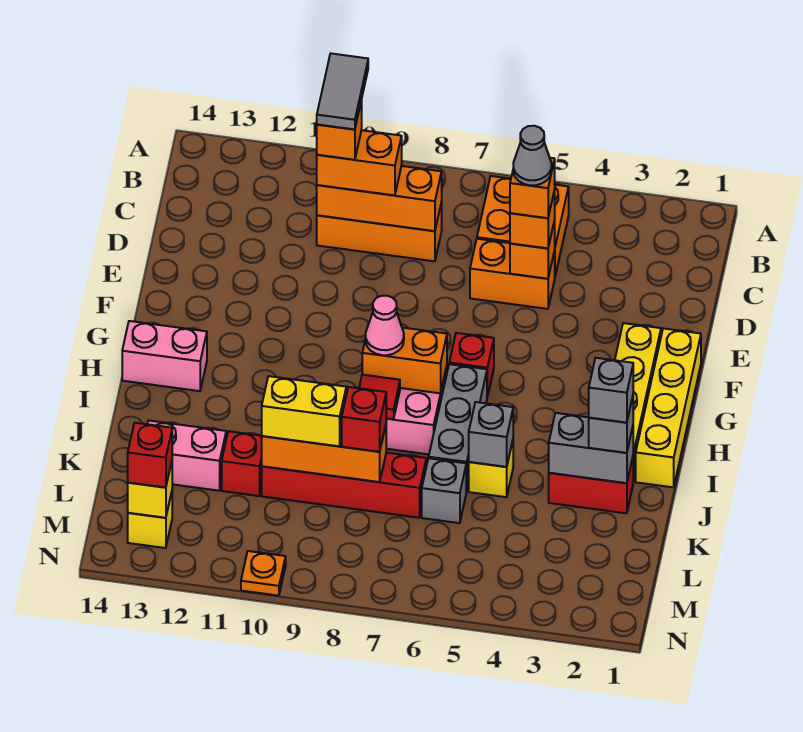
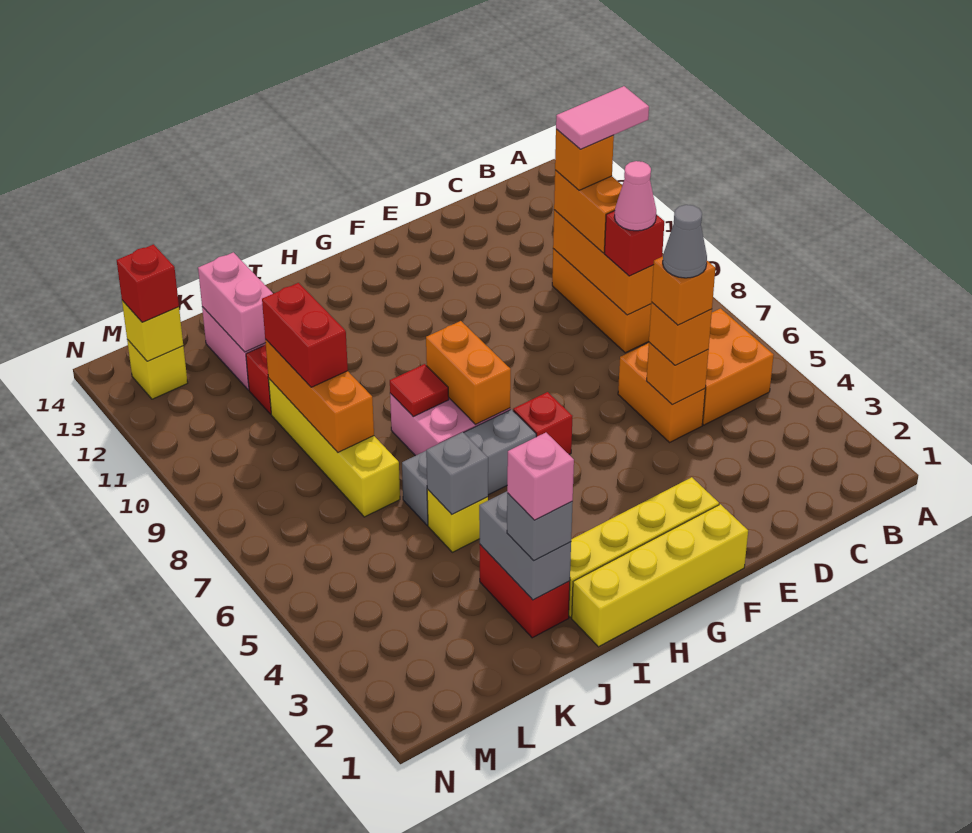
grey tile B10:C10 level 5 -> pink tile B10:C10 level 5
pink cone H8 level 3 -> pink cone C8 level 4
pink brick H13:H14 level 1 -> pink brick K12:K13 level 2
grey brick J2 level 4 -> pink brick J2 level 4
grey brick K6 level 1 -> none
red brick K7:K10 level 1 -> yellow brick K7:K10 level 1
red brick K8 level 3 -> red brick C8 level 3
yellow brick K9:K10 level 3 -> red brick K9:K10 level 3
orange plate N10 level 1 -> none

